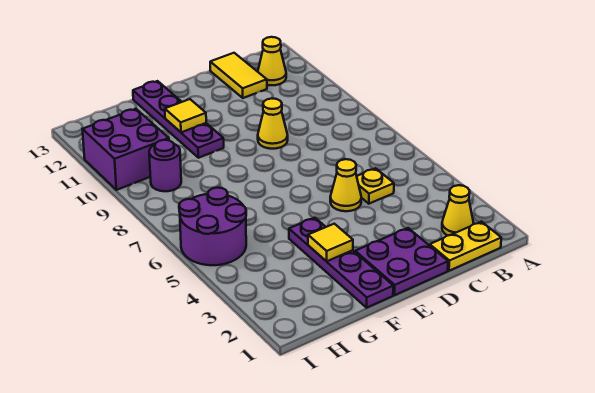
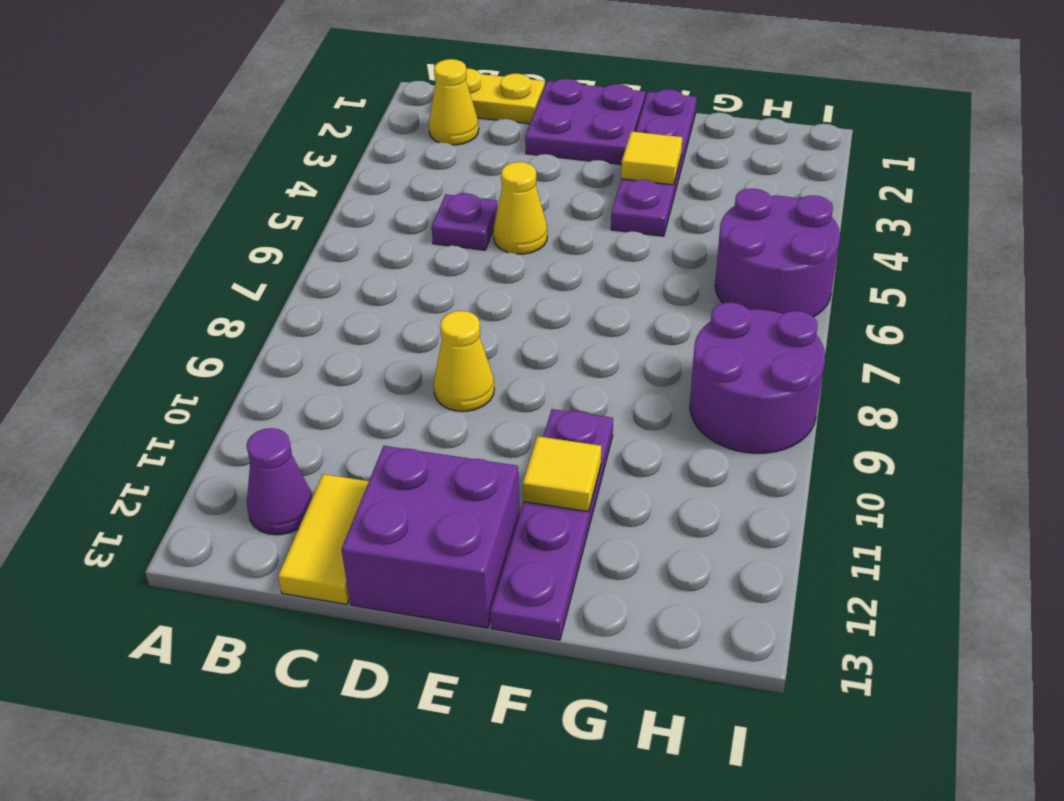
yellow cone B12 level 1 -> purple cone B12 level 1
yellow plate C5 level 1 -> purple plate C5 level 1
purple round brick H9 level 1 -> purple round brick H8:I9 level 1
purple brick H10:I11 level 1 -> purple brick D12:E13 level 1

